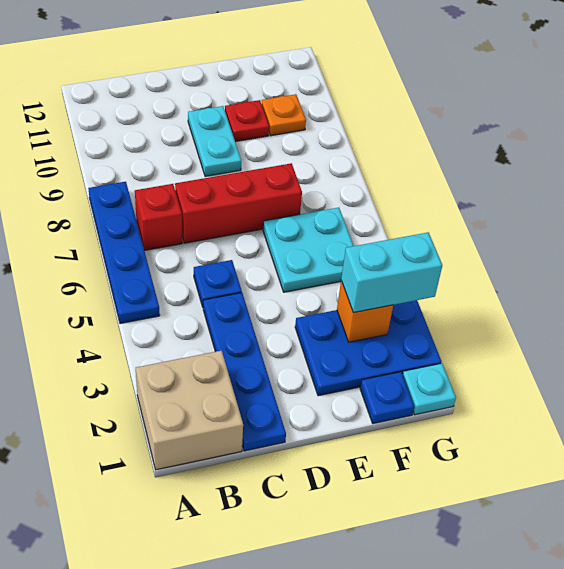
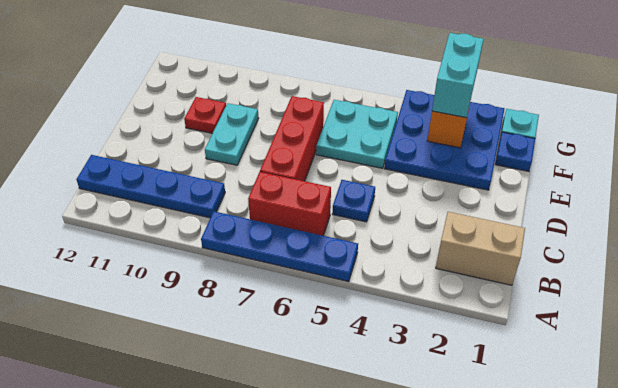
tan brick A1:B2 level 1 -> tan brick B1:B2 level 1
red brick B7 level 1 -> red brick B6:B7 level 1
blue plate C1:C4 level 1 -> blue plate B9:B12 level 1
cyan plate D9:D10 level 1 -> cyan plate D9:E9 level 1
blue plate E2:G3 level 1 -> blue plate E2:G4 level 1
orange plate F10 level 1 -> none

